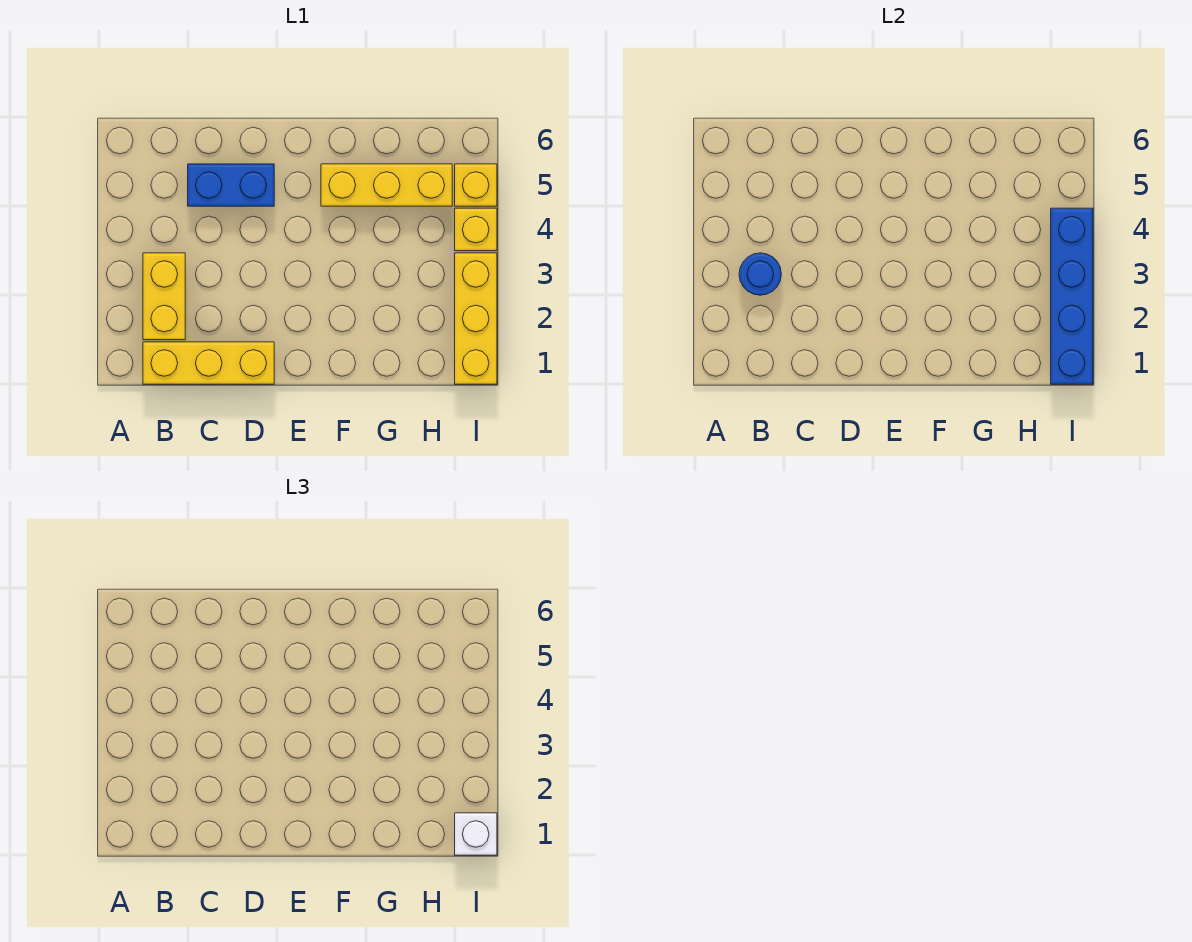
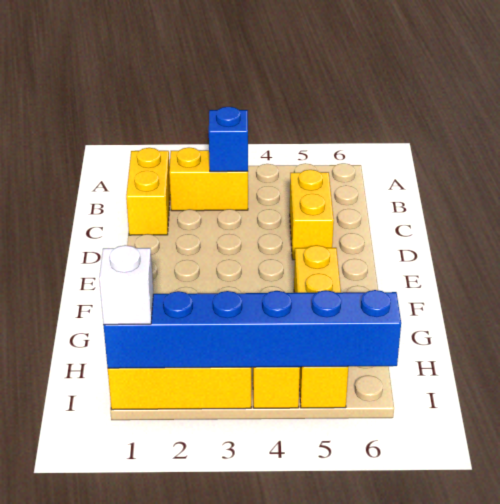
yellow brick B1:D1 level 1 -> yellow brick B1:C1 level 1
blue round brick B3 level 2 -> blue brick B3 level 2
blue brick C5:D5 level 1 -> yellow brick C5:D5 level 1
blue brick I1:I4 level 2 -> blue brick I1:I6 level 2

